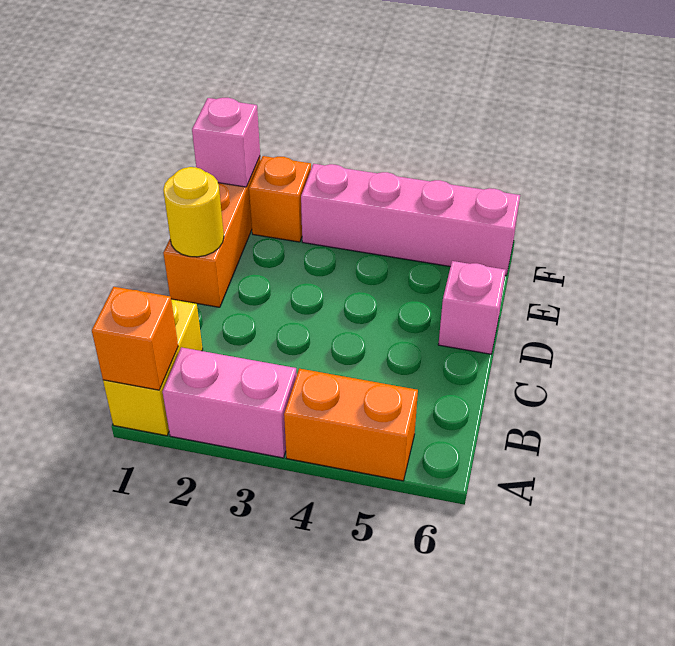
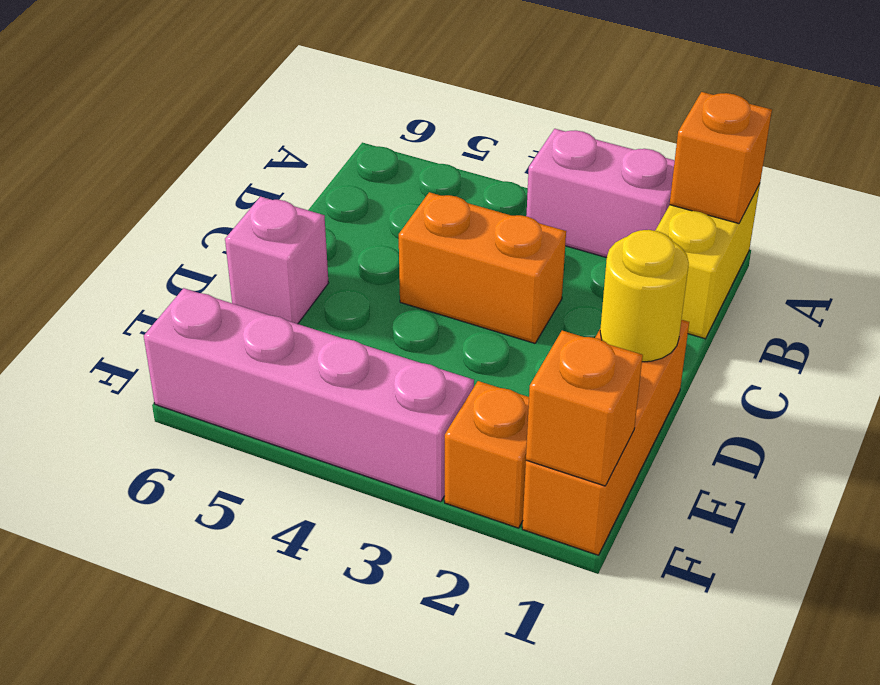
orange brick A4:A5 level 1 -> orange brick C3:C4 level 1
pink brick F1 level 2 -> orange brick F1 level 2

